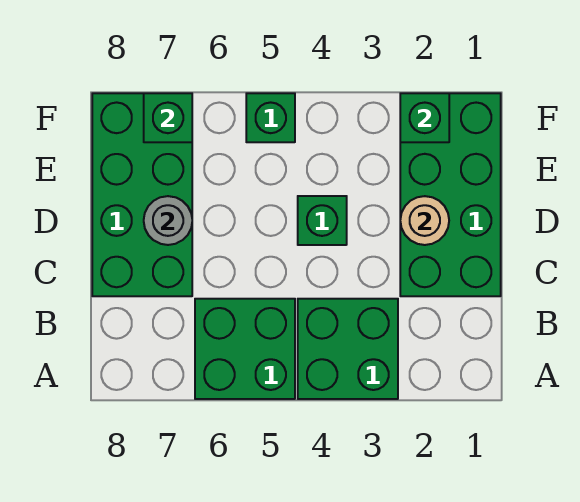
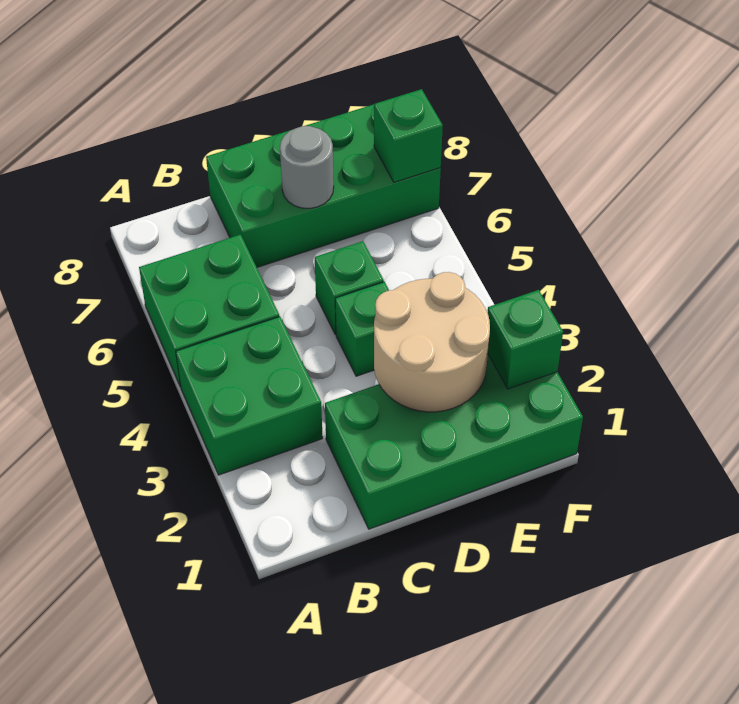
tan round brick D2 level 2 -> tan round brick D2:E3 level 2
green brick F5 level 1 -> green brick D5 level 1

